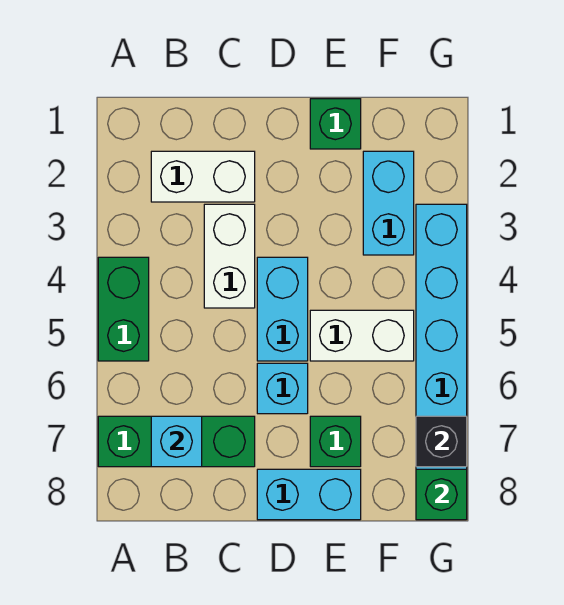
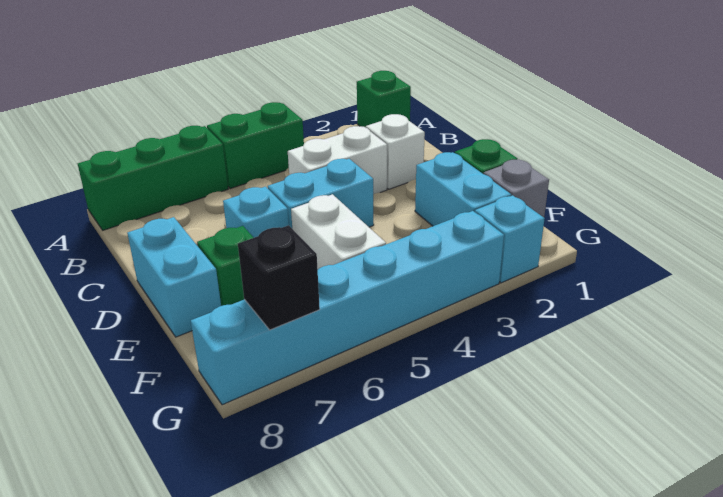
green brick A7:C7 level 1 -> green brick A6:A8 level 1
white brick B2:C2 level 1 -> white brick C2 level 1
cyan brick B7 level 2 -> cyan brick G2 level 1
none -> grey brick F1 level 1
cyan brick F2:F3 level 1 -> cyan brick E2:F2 level 1
green brick G8 level 2 -> green brick A1 level 1

